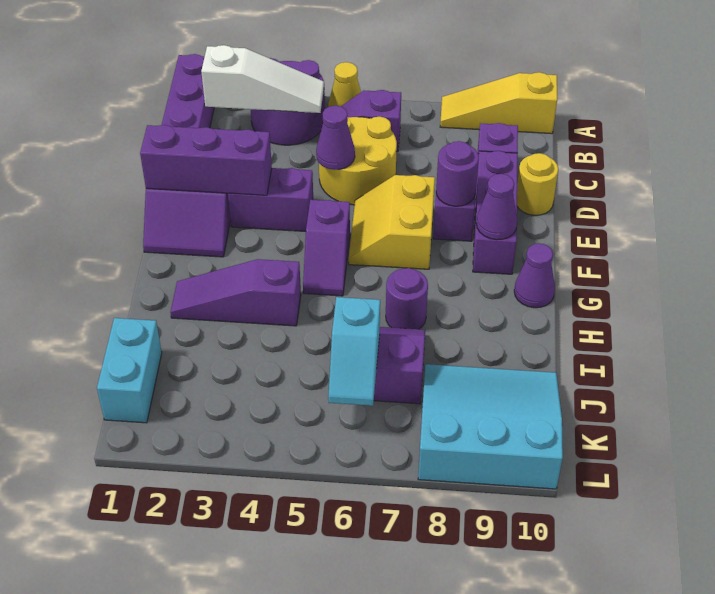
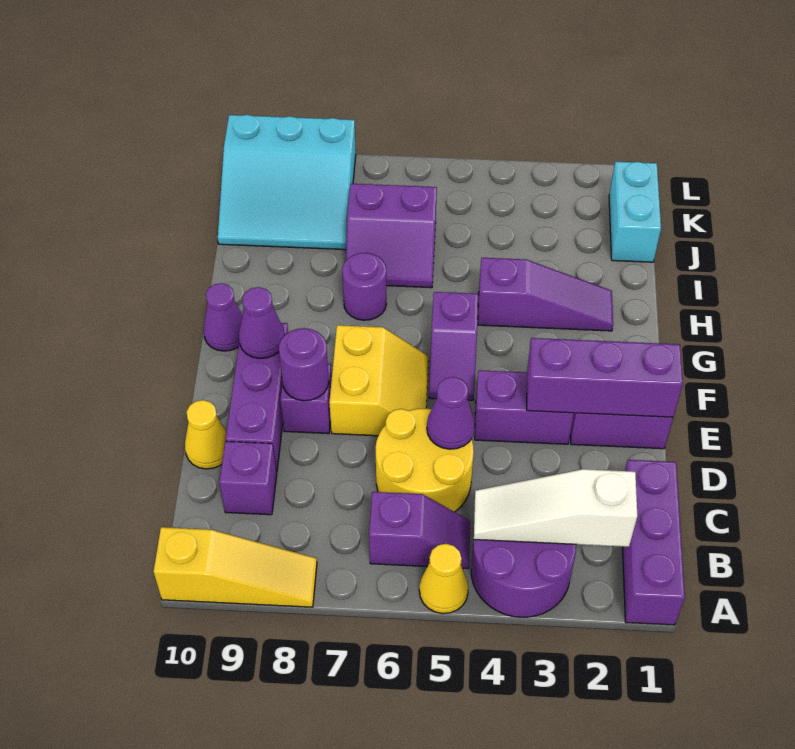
yellow round brick D10 level 1 -> yellow cone D10 level 1
purple slope F5:G5 level 1 top F -> purple slope F5:G5 level 1 top G
cyan slope J6:K6 level 2 top J -> none

